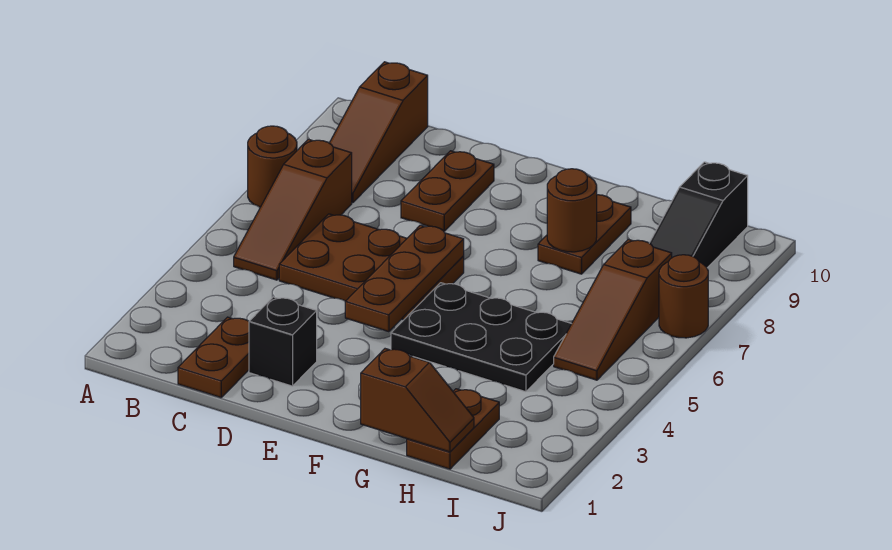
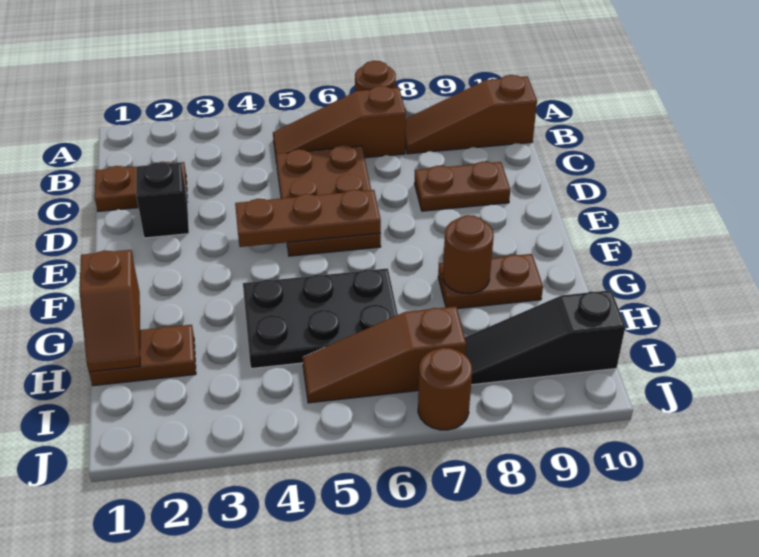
black plate F4:H5 level 1 -> black plate G4:H6 level 1

